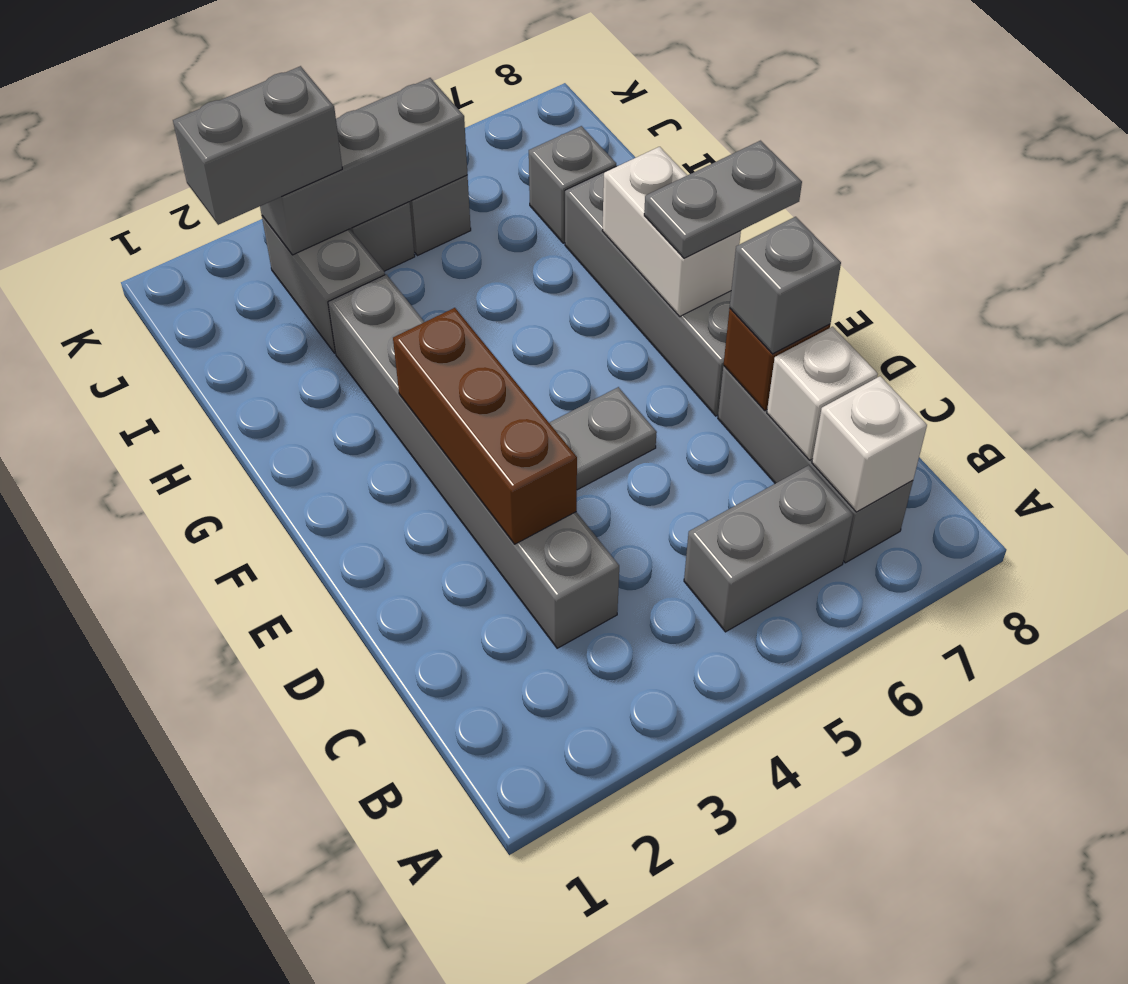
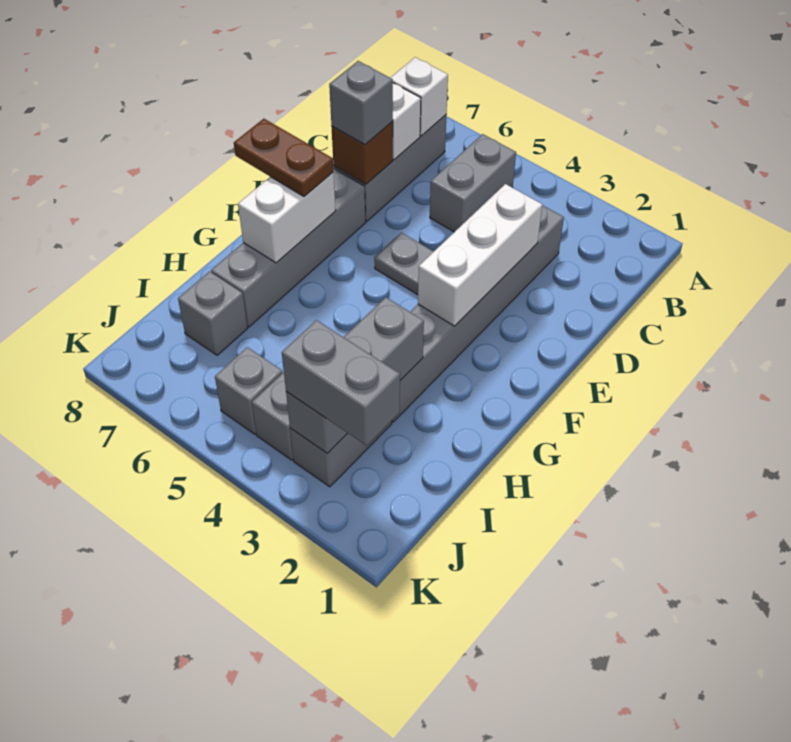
grey brick B5:B6 level 1 -> grey brick B5:C5 level 1
brown brick D3:F3 level 2 -> white brick D3:F3 level 2
grey plate F7:F8 level 3 -> brown plate F7:F8 level 3
grey brick J3:J5 level 2 -> grey brick H3:J3 level 2

